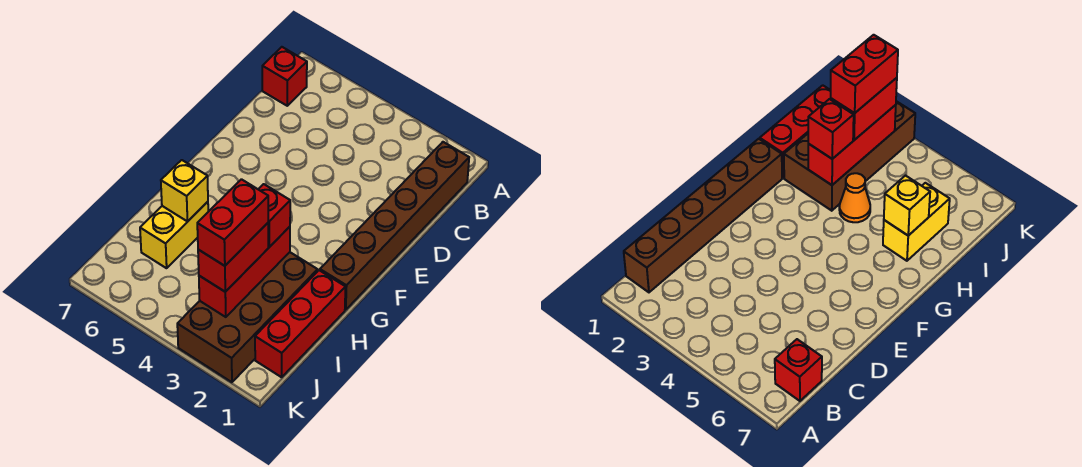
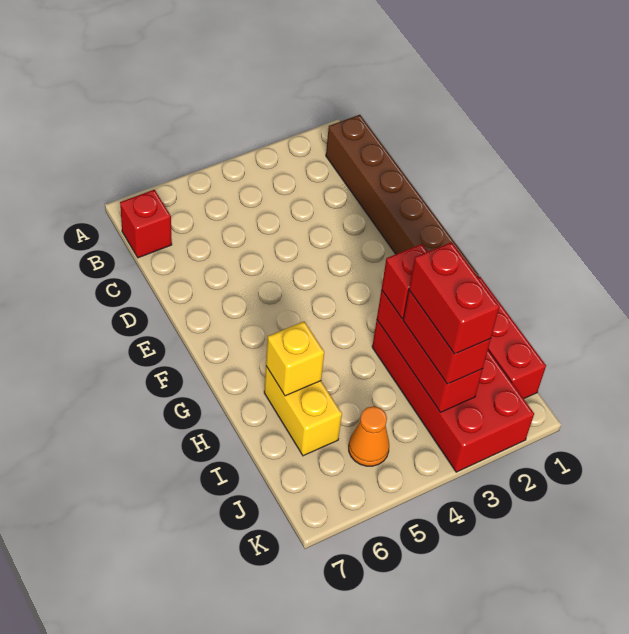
brown brick H2:K3 level 1 -> red brick H2:K3 level 1
orange cone H4 level 1 -> orange cone J5 level 1

